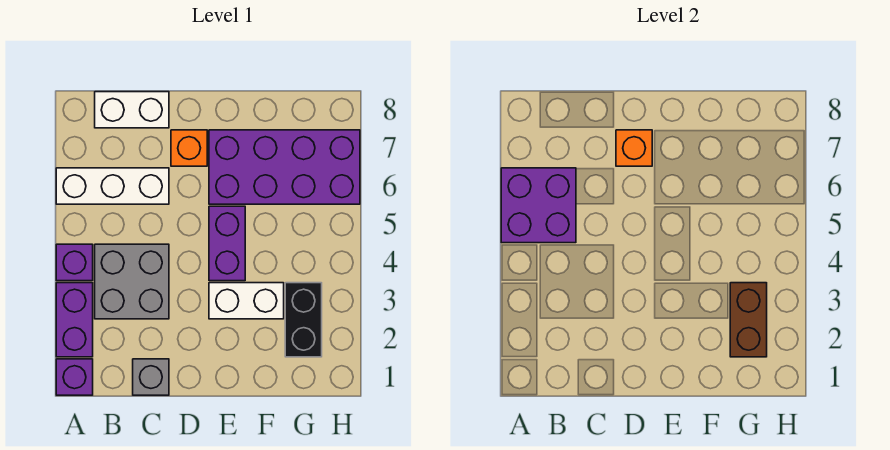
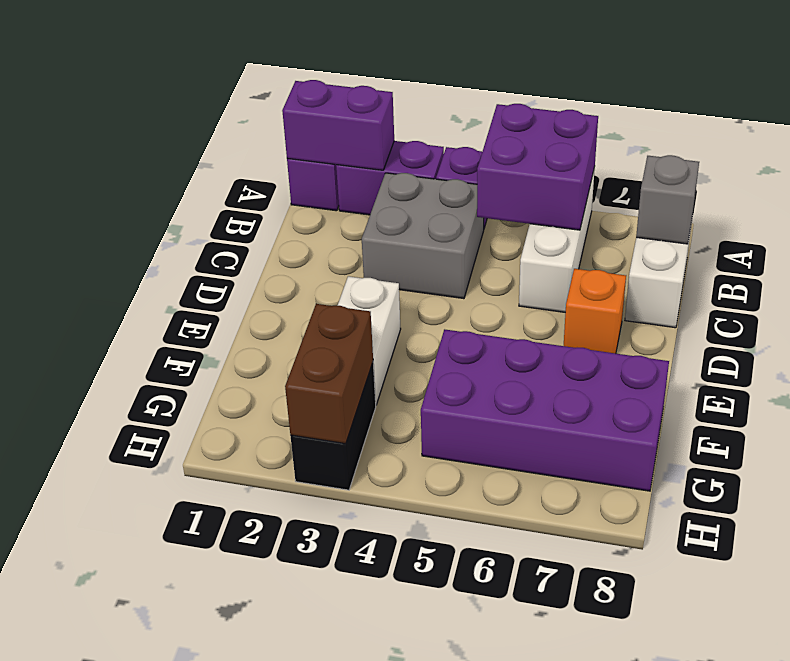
grey brick C1 level 1 -> grey brick B8 level 2
orange brick D7 level 2 -> none
purple brick E4:E5 level 1 -> purple brick A1:A2 level 2
purple brick E6:H7 level 1 -> purple brick F5:G8 level 1
black brick G2:G3 level 1 -> black brick G3:H3 level 1
brown brick G2:G3 level 2 -> brown brick G3:H3 level 2

